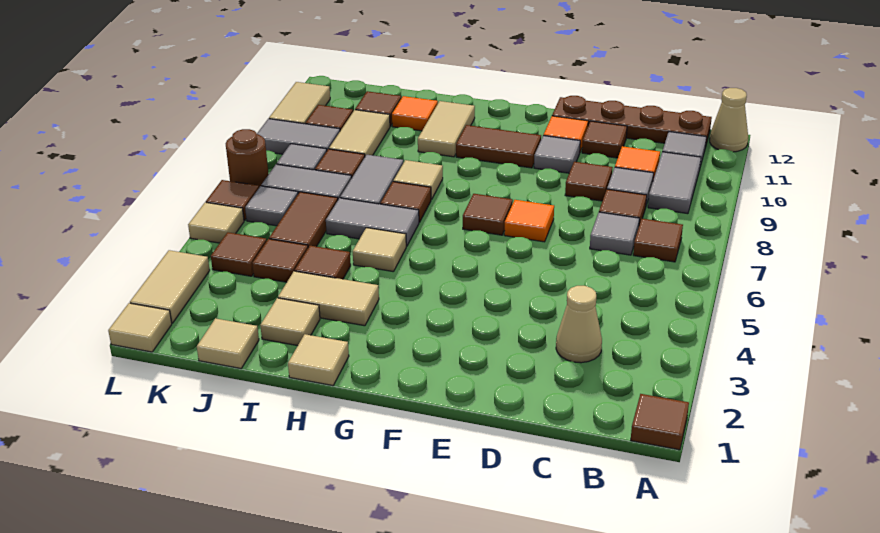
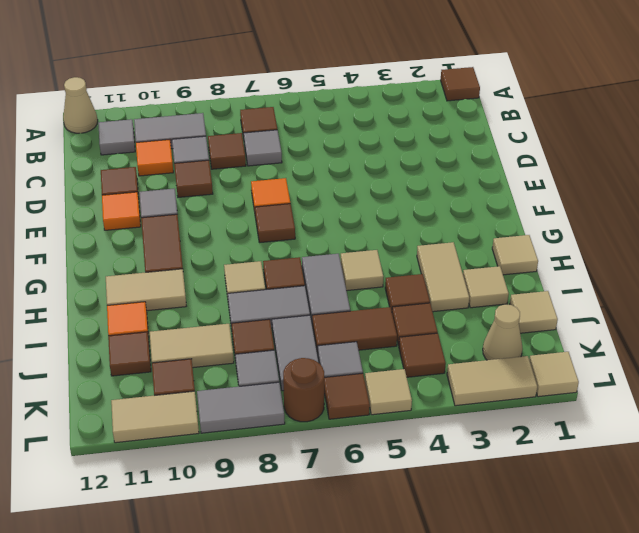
brown plate B12:E12 level 1 -> none
tan cone C3 level 1 -> tan cone K2 level 1
grey tile K9:L9 level 1 -> grey tile L8:L9 level 1

